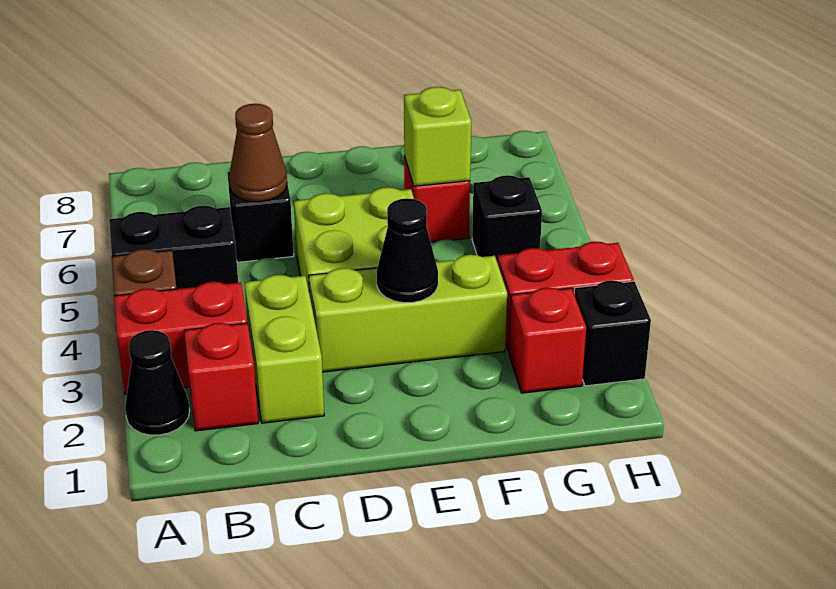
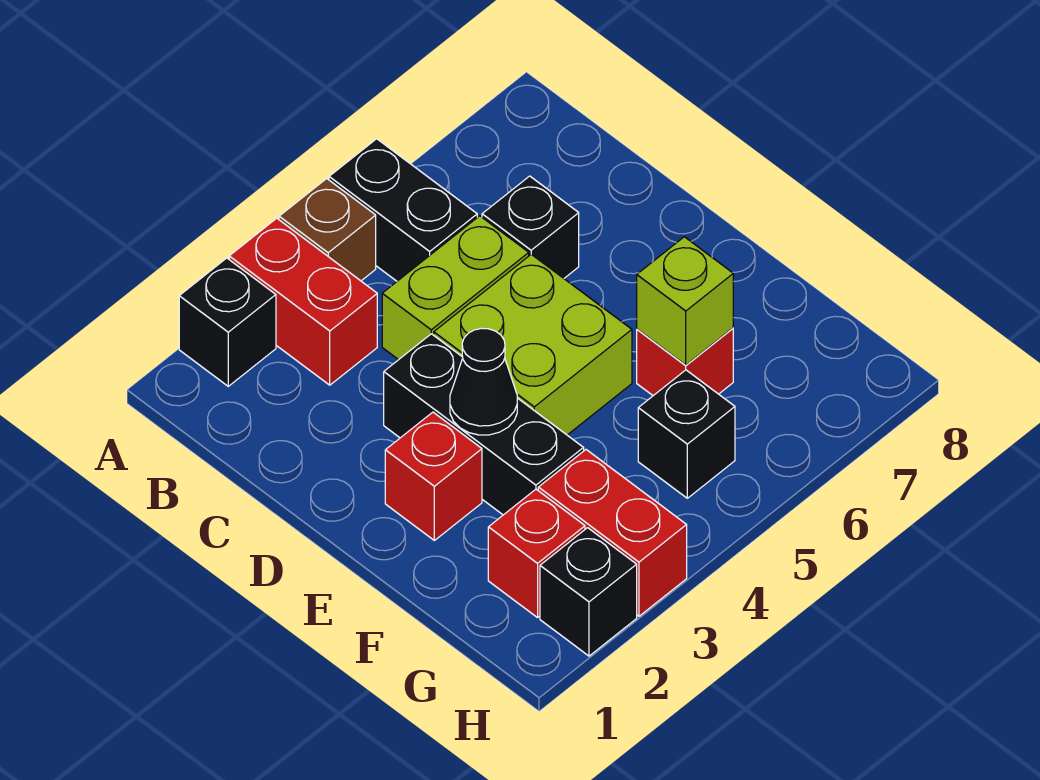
black cone A2 level 1 -> black brick A2 level 1
red brick B2 level 1 -> red brick E2 level 1
lime brick C2:C3 level 1 -> lime brick C4:C5 level 1
brown cone C6 level 2 -> none
lime brick D3:F3 level 1 -> black brick D3:F3 level 1

